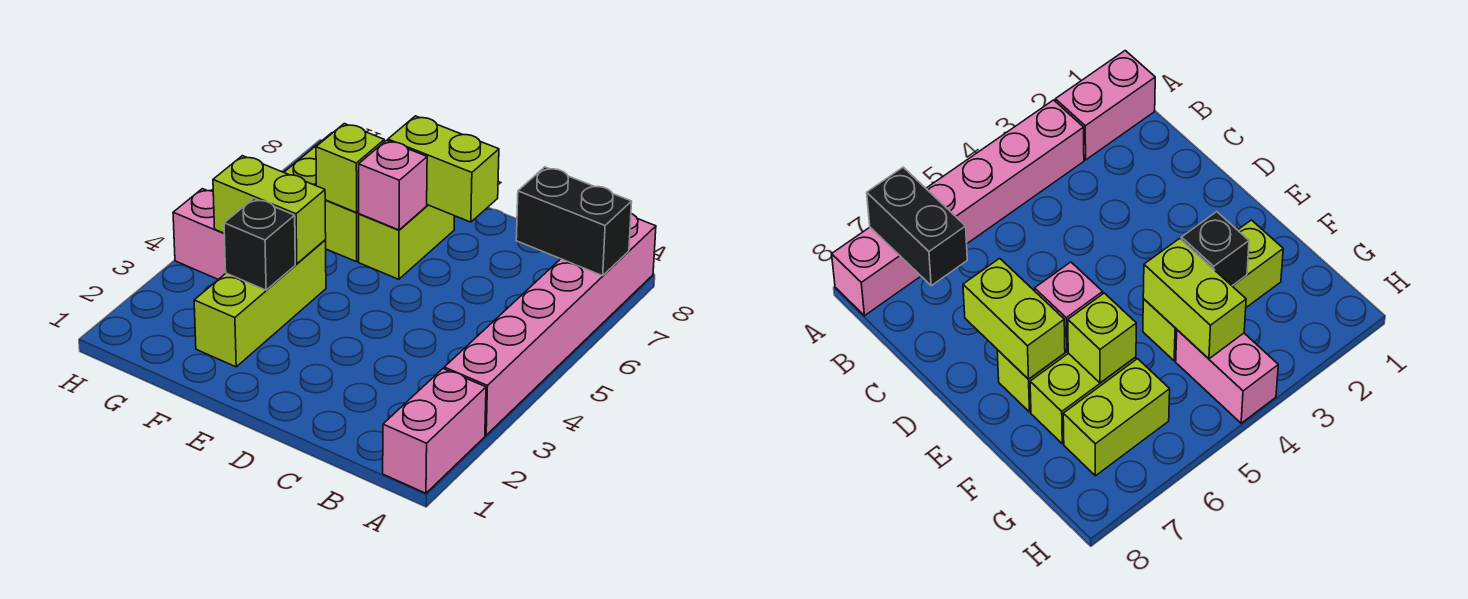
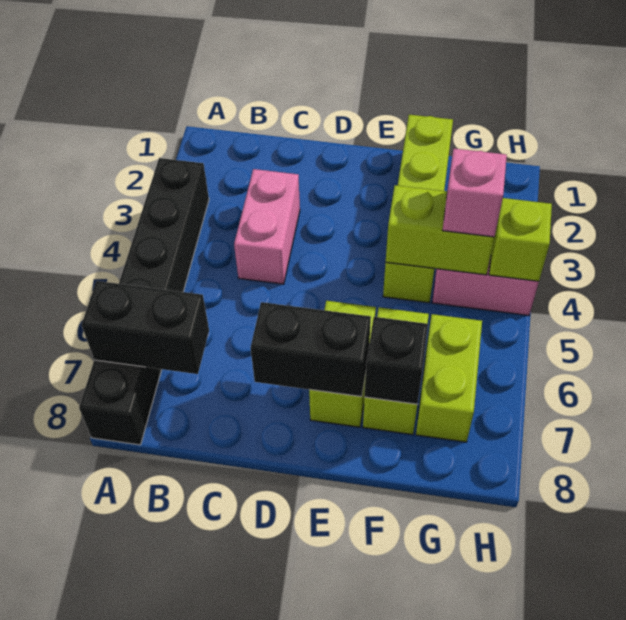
pink brick A1:A2 level 1 -> pink brick C3:C4 level 1
pink brick A3:A8 level 1 -> black brick A3:A8 level 1
lime brick D7:E7 level 2 -> black brick D7:E7 level 2
pink brick E6 level 2 -> pink brick G4 level 3
lime brick F2:F4 level 1 -> lime brick F1:F4 level 1
black brick F3 level 2 -> black brick F7 level 2
lime brick F6 level 2 -> lime brick H4 level 2

